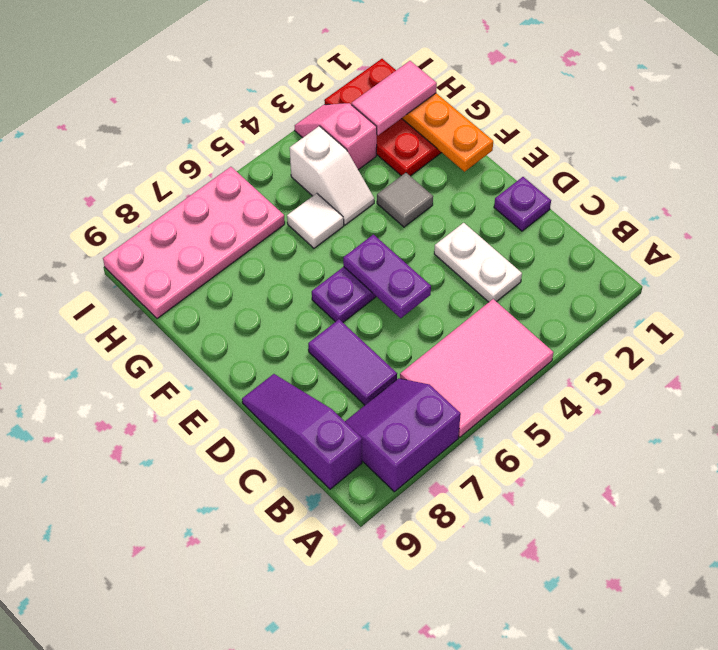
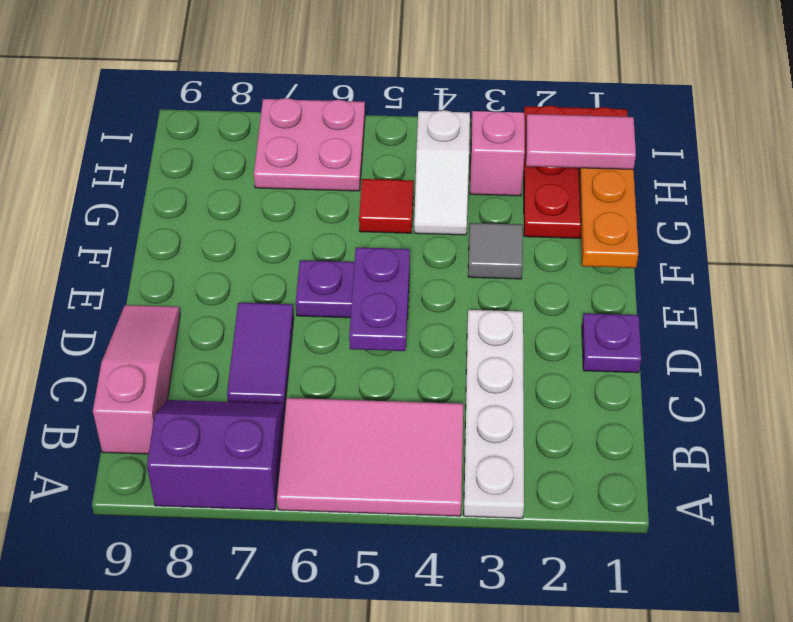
purple slope B9:D9 level 1 top B -> pink slope B9:D9 level 1 top B
white plate C3:D3 level 1 -> white plate A3:D3 level 1
white tile G5 level 1 -> red tile G5 level 1
pink plate H6:I9 level 1 -> pink plate H6:I7 level 1

